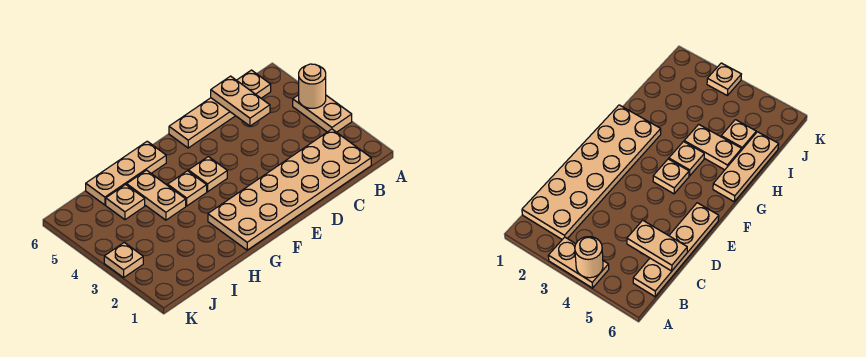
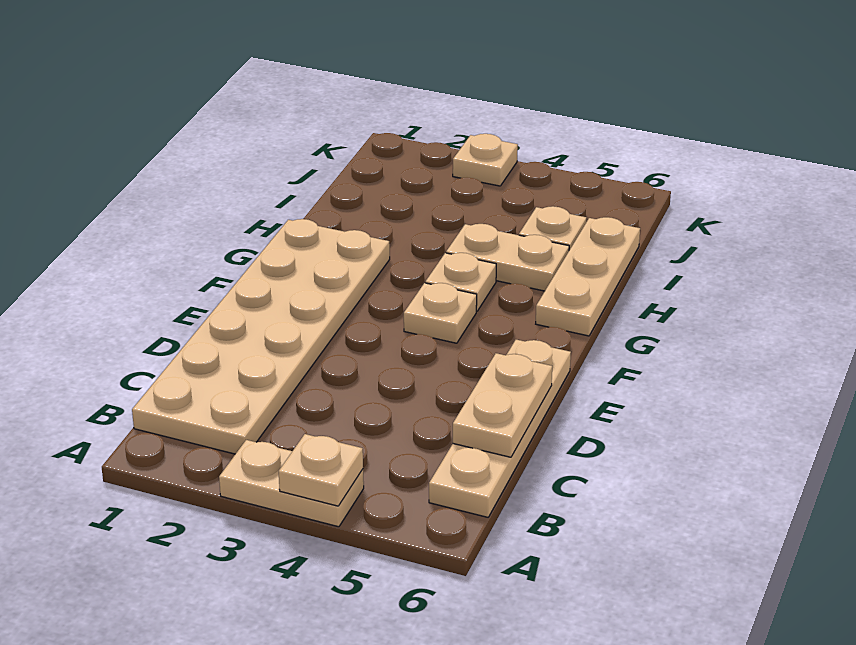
tan round brick A4 level 2 -> tan plate A4 level 2
tan plate C5:C6 level 2 -> tan plate C6:D6 level 2

